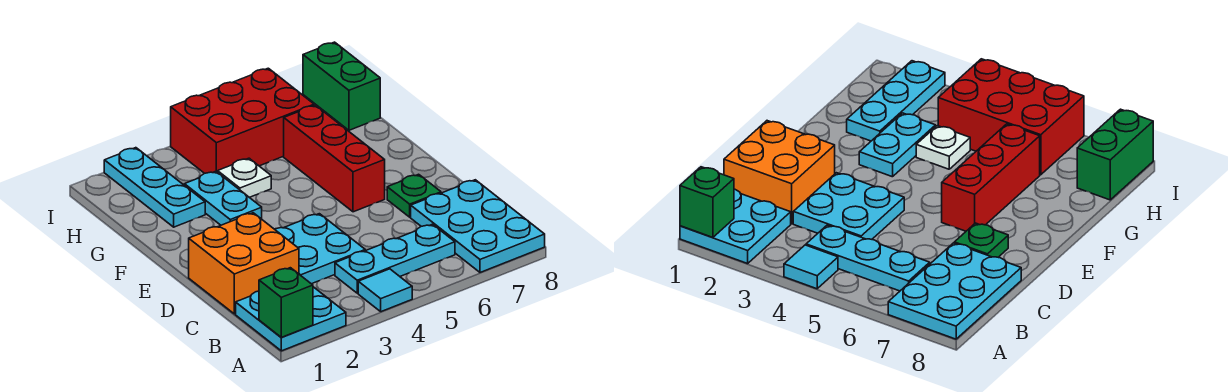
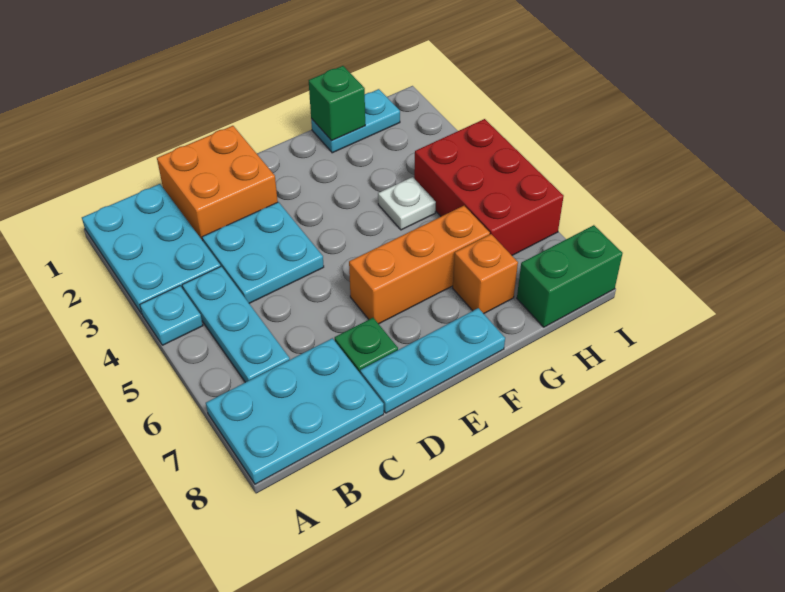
cyan plate A1:B2 level 1 -> cyan plate A1:B3 level 1
green brick A1 level 2 -> green brick G1 level 2
cyan tile A4 level 1 -> cyan plate A4 level 1
red brick E6:G6 level 1 -> orange brick E6:G6 level 1
cyan plate F3:G3 level 1 -> cyan plate G1:H1 level 1
cyan plate G2:I2 level 1 -> cyan plate D8:F8 level 1
none -> orange brick G7 level 1

